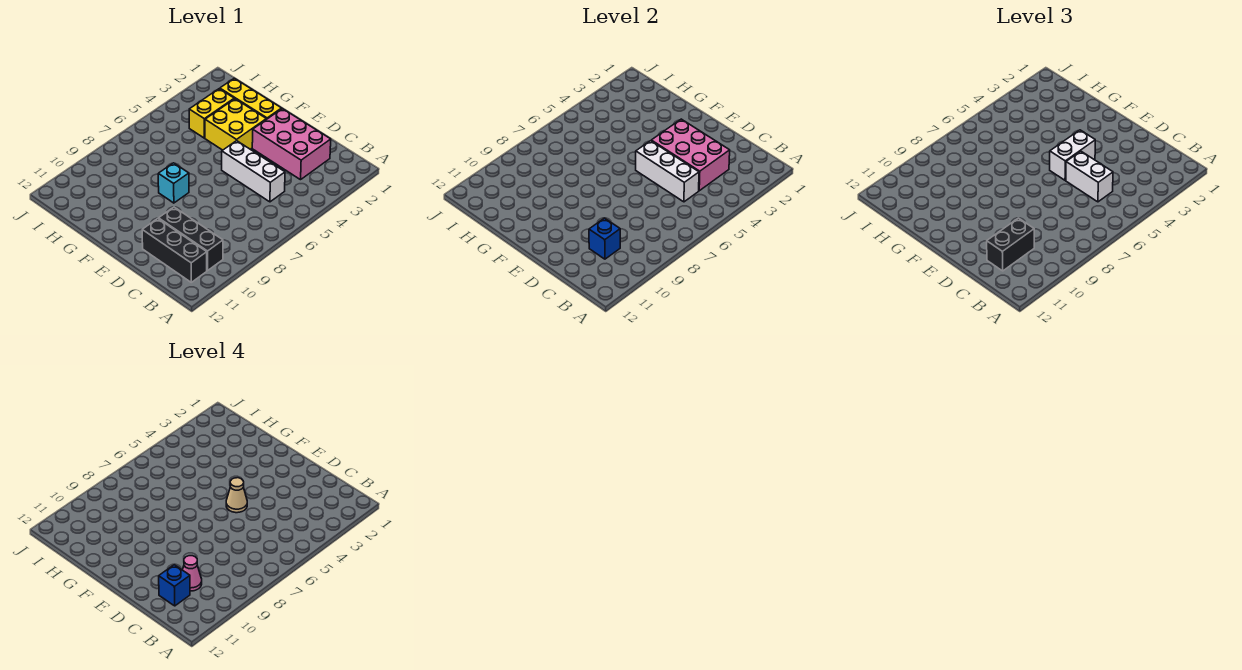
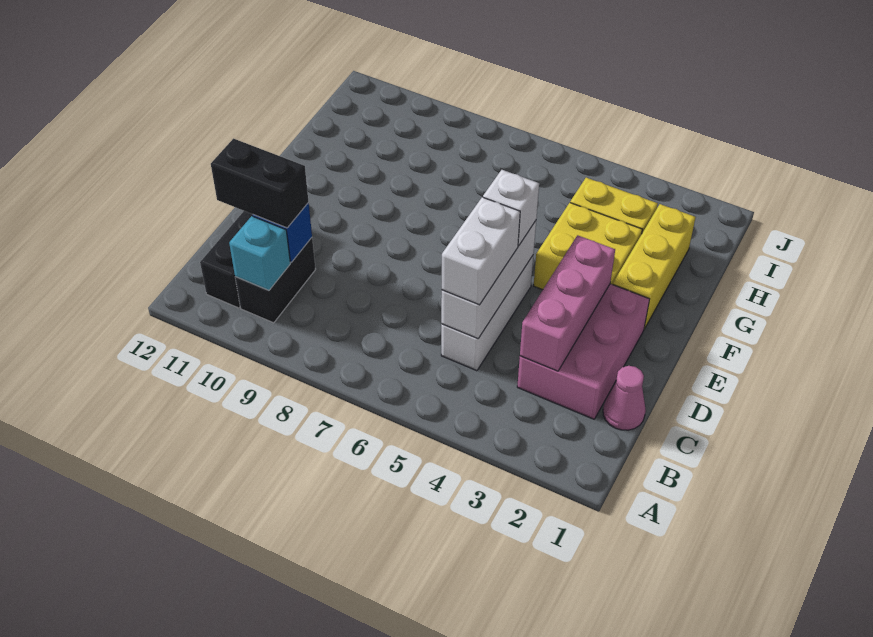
black brick B10:D10 level 1 -> black brick B10:C10 level 1
pink brick C3:E4 level 2 -> pink brick C3:E3 level 2
pink cone C10 level 4 -> pink cone C1 level 1
blue brick C11 level 4 -> none
white brick E4:E5 level 3 -> white brick E5 level 3
tan cone E5 level 4 -> none
cyan brick F8 level 1 -> cyan brick B10 level 2

